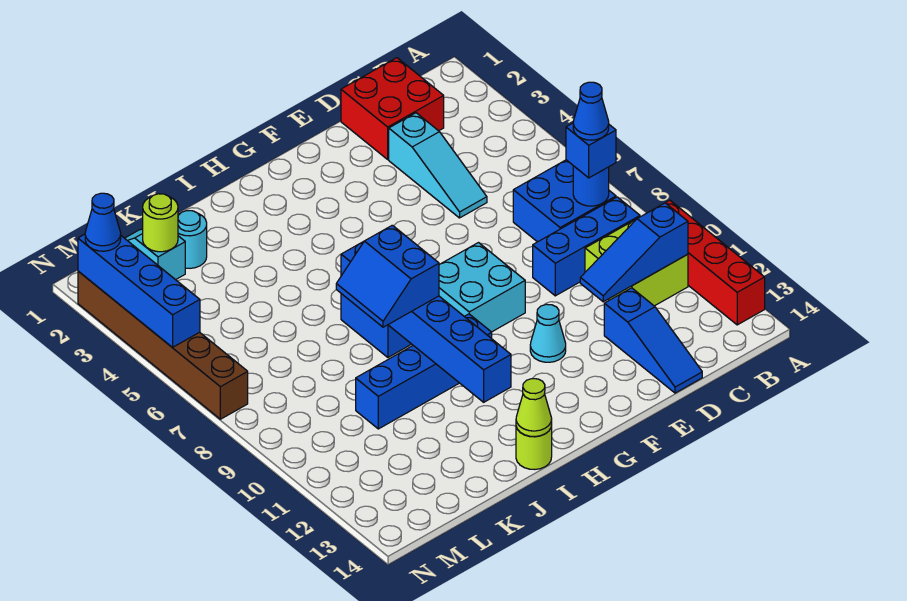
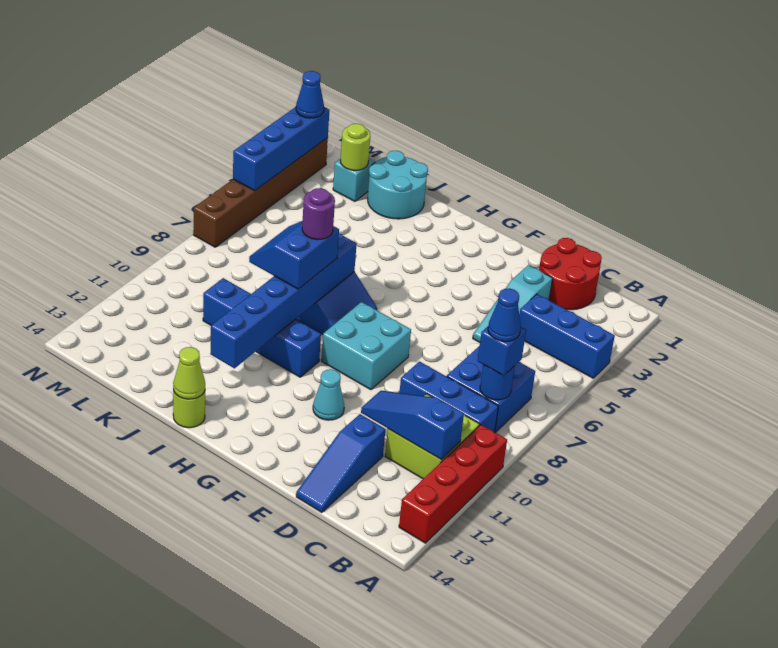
none -> blue brick A4:C4 level 1
red brick C1:D2 level 1 -> red round brick C1:D2 level 1
none -> purple round brick I8 level 4
cyan round brick K2 level 1 -> cyan round brick J1:K2 level 1

